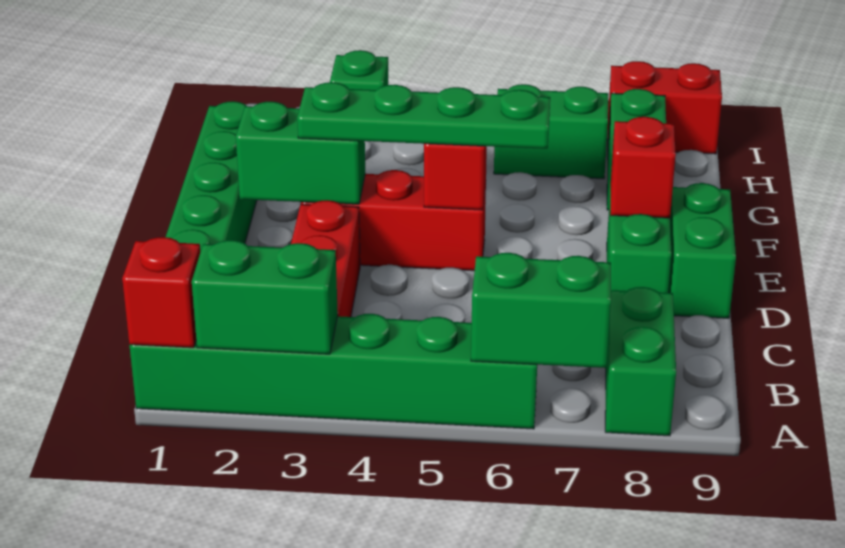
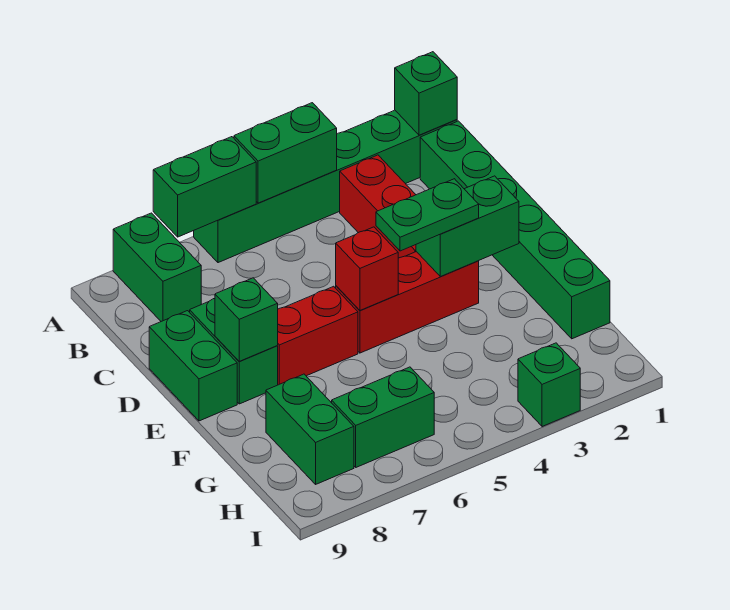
red brick A1 level 2 -> green brick A1 level 2
green brick A2:A3 level 2 -> green brick A4:A5 level 2
green plate E3:E6 level 3 -> green plate E3:E4 level 3
red brick E8 level 2 -> green brick E8 level 2
red brick I8:I9 level 1 -> red brick E6:E7 level 1

